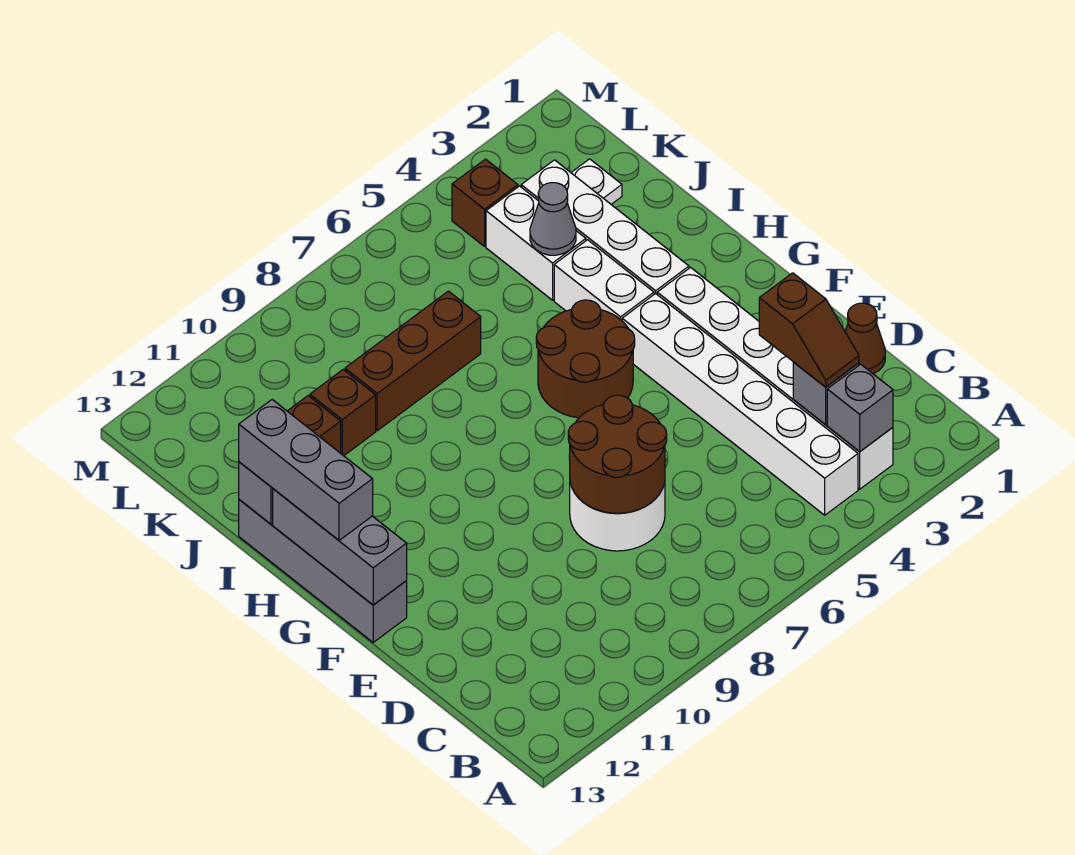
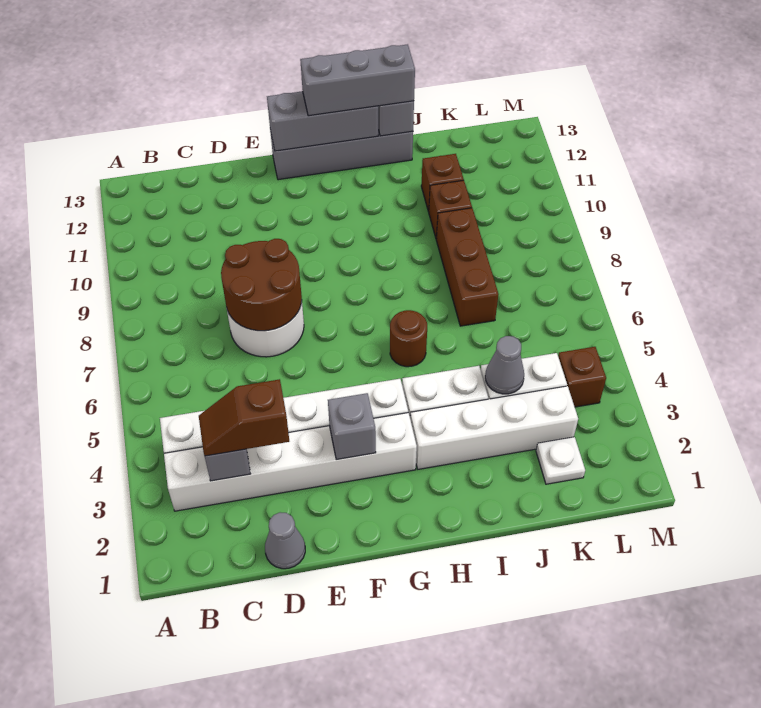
grey brick B3 level 2 -> grey brick F3 level 2
brown cone D1 level 1 -> grey cone D1 level 1
brown round brick G5:H6 level 1 -> brown round brick H6 level 1

